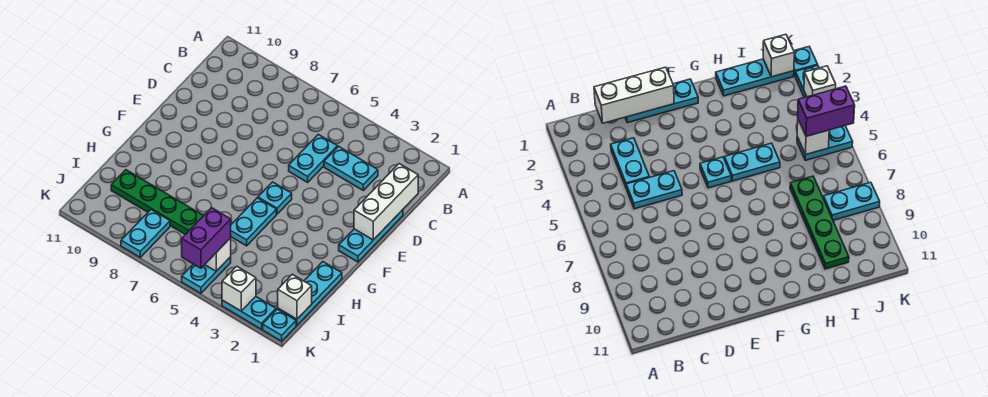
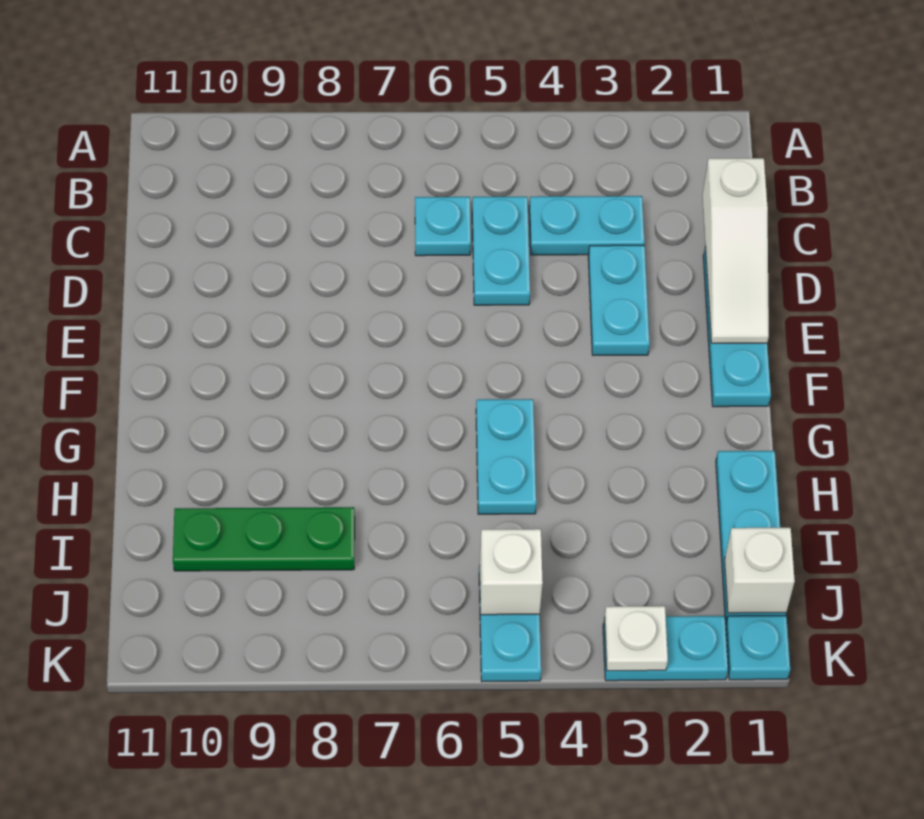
white brick C1:E1 level 2 -> white slope C1:E1 level 2 top C
cyan plate F5 level 1 -> cyan plate C6 level 1
green plate I7:I10 level 1 -> green plate I8:I10 level 1
purple brick J5:K5 level 3 -> none
cyan plate J8:K8 level 1 -> cyan plate D3:E3 level 1
white brick K3 level 2 -> white plate K3 level 2

